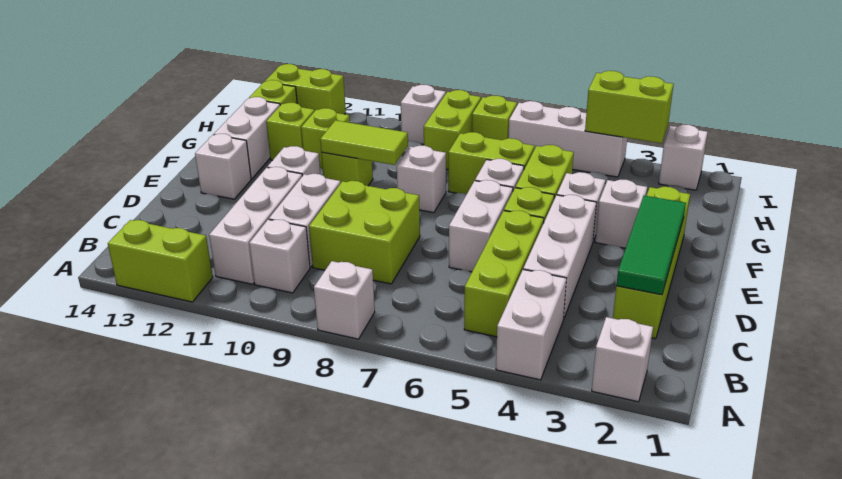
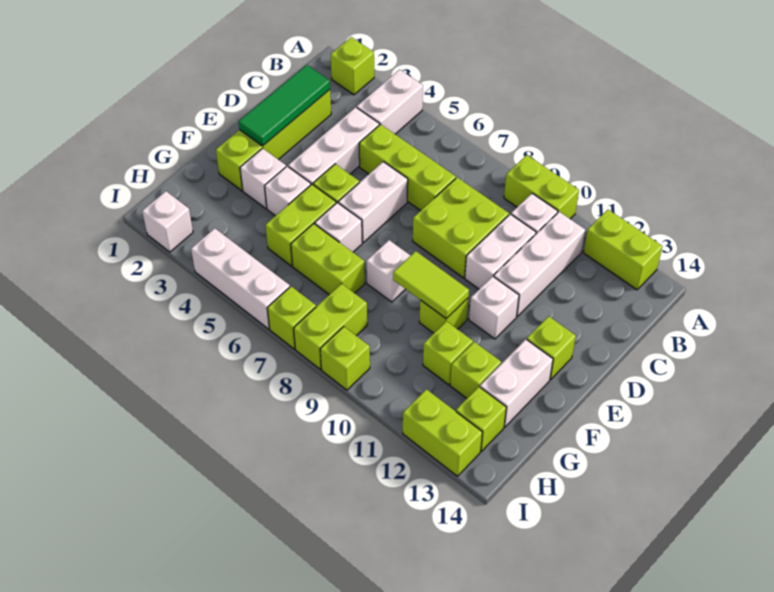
white brick A2 level 1 -> lime brick A2 level 1
white brick A8 level 1 -> none
lime brick B5:D5 level 1 -> lime brick C5:C7 level 1
white brick E13 level 1 -> lime brick E13 level 1
lime brick I3:I4 level 2 -> lime brick A9:A10 level 1
white brick I9 level 1 -> lime brick I9 level 1

